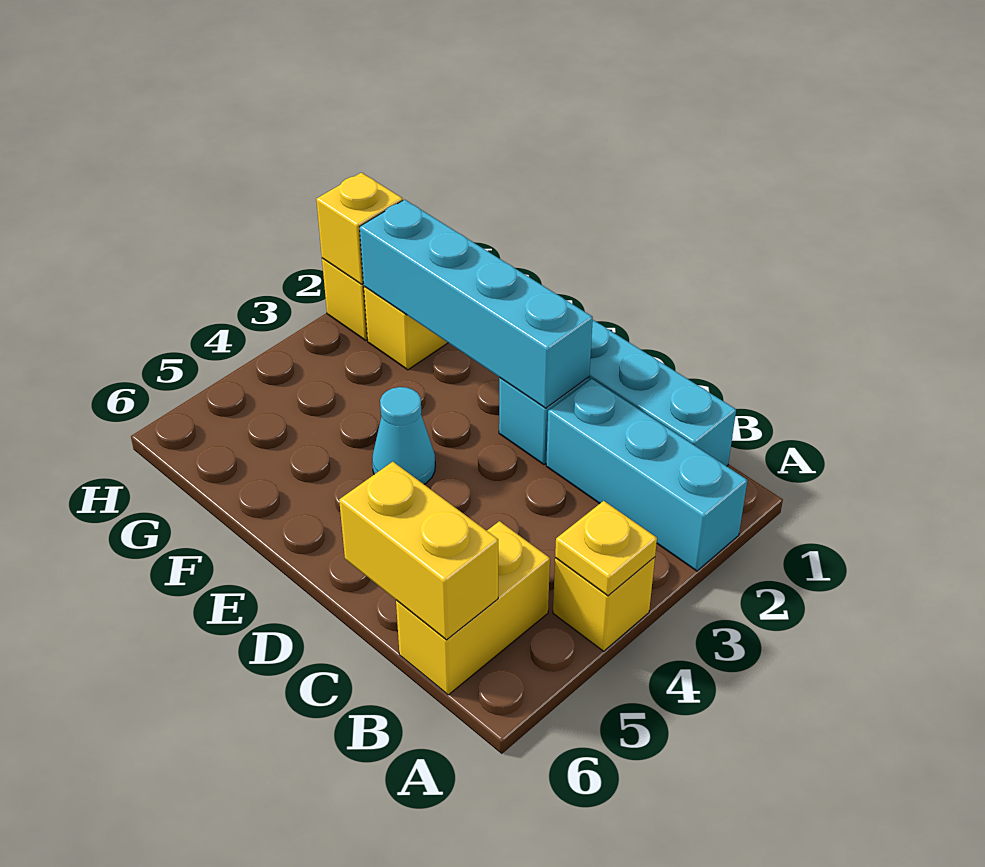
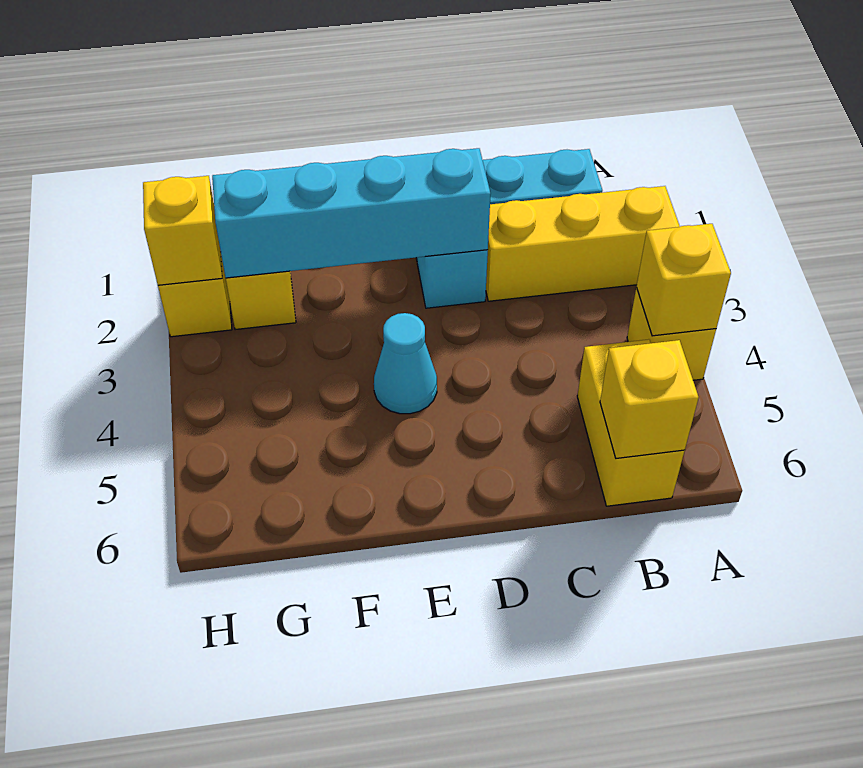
cyan brick A2:C2 level 1 -> yellow brick A2:C2 level 1
yellow plate A4 level 2 -> yellow brick A4 level 2
yellow brick B6:C6 level 2 -> yellow brick B6 level 2

